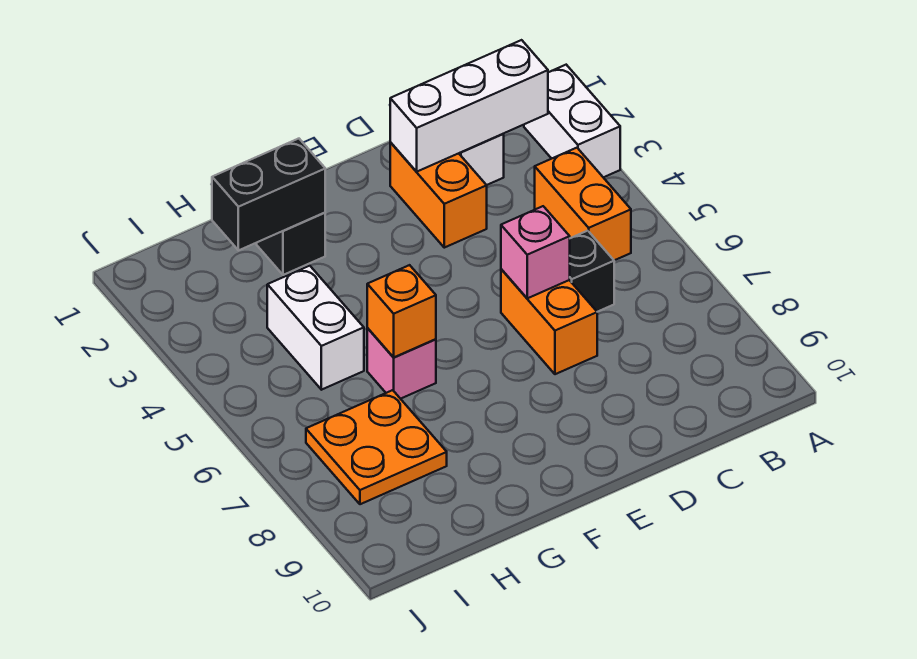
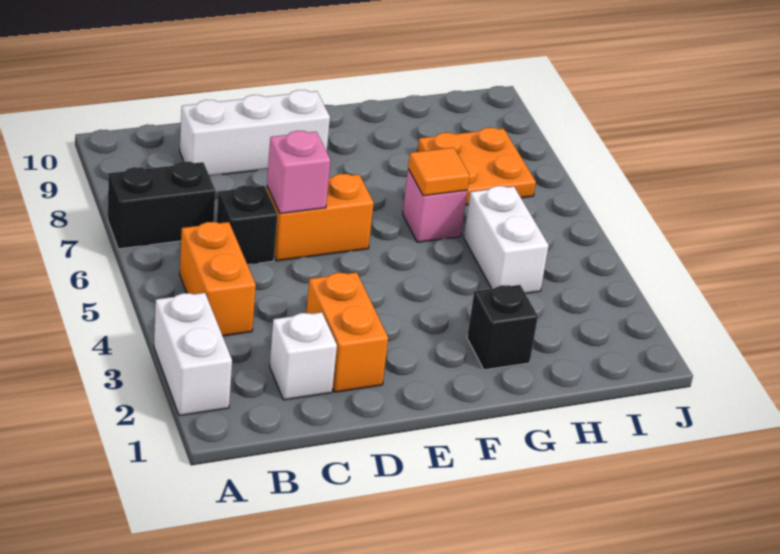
white brick B2:D2 level 2 -> white brick C9:E9 level 1
orange brick D6:D7 level 1 -> orange brick D6:E6 level 1
black brick G2:H2 level 2 -> black brick A7:B7 level 1
orange brick G6 level 2 -> orange tile G6 level 2

